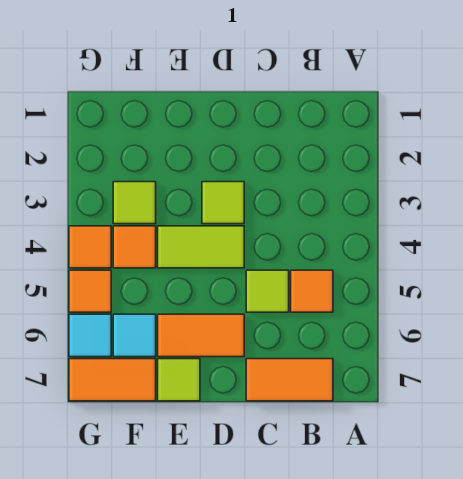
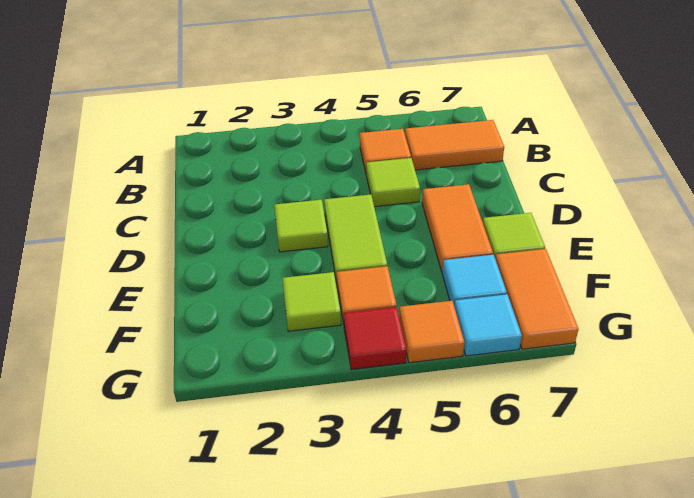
orange tile B7:C7 level 1 -> orange tile B6:B7 level 1
orange tile G4 level 1 -> red tile G4 level 1

